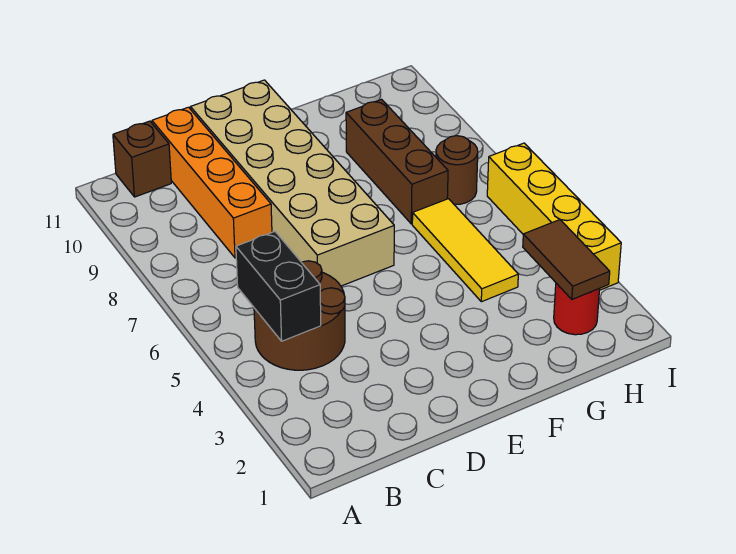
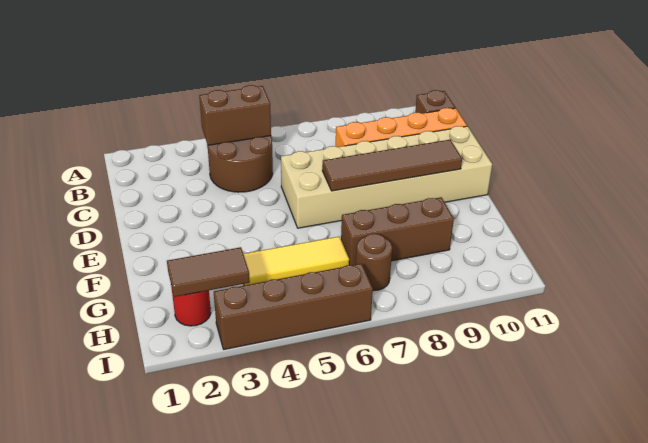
black brick B4:B5 level 2 -> brown brick B4:B5 level 2
none -> brown tile E7:E10 level 2
yellow brick I3:I6 level 1 -> brown brick I3:I6 level 1

